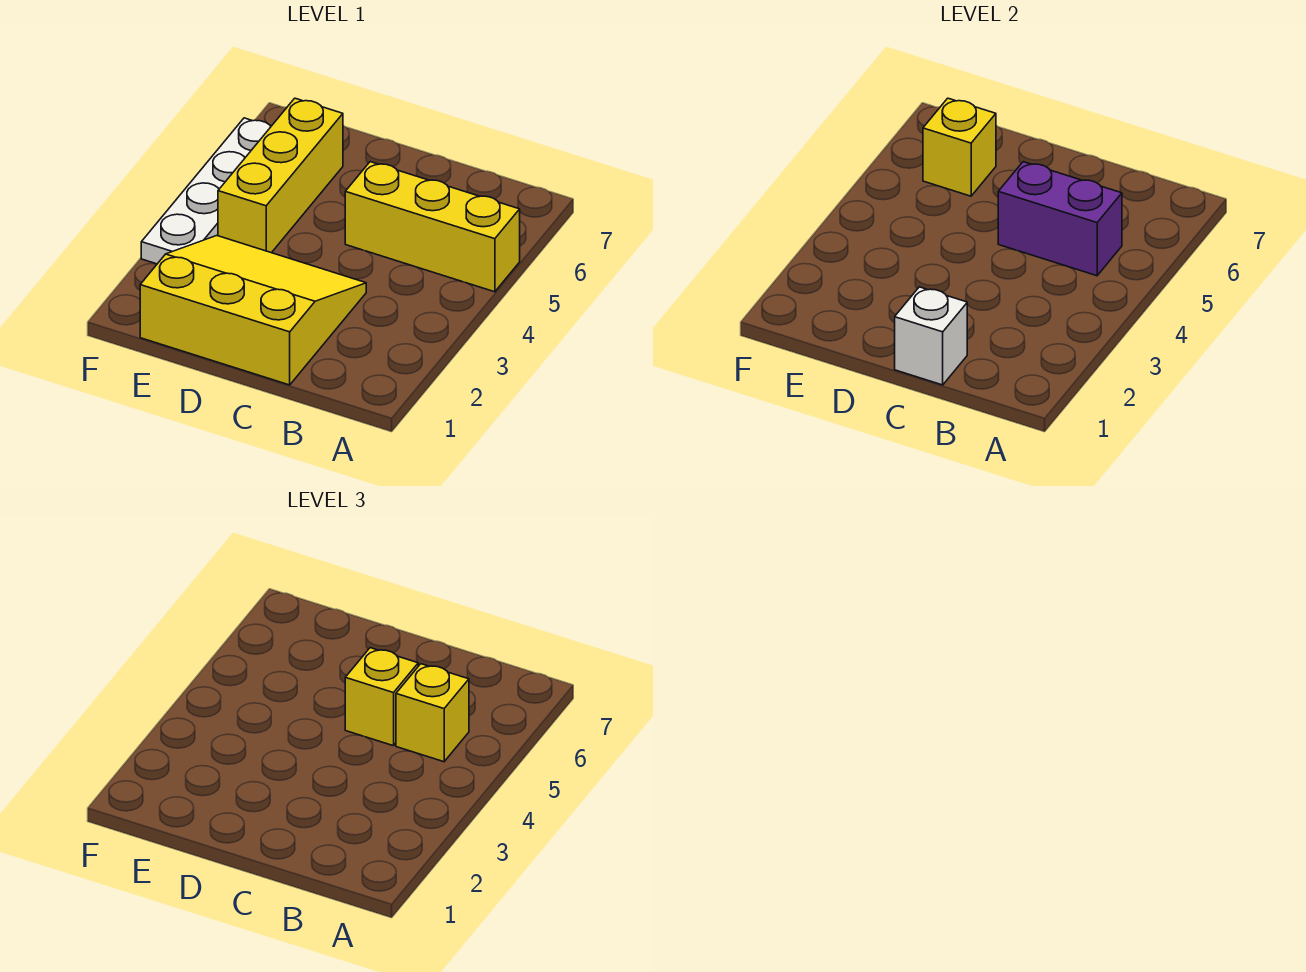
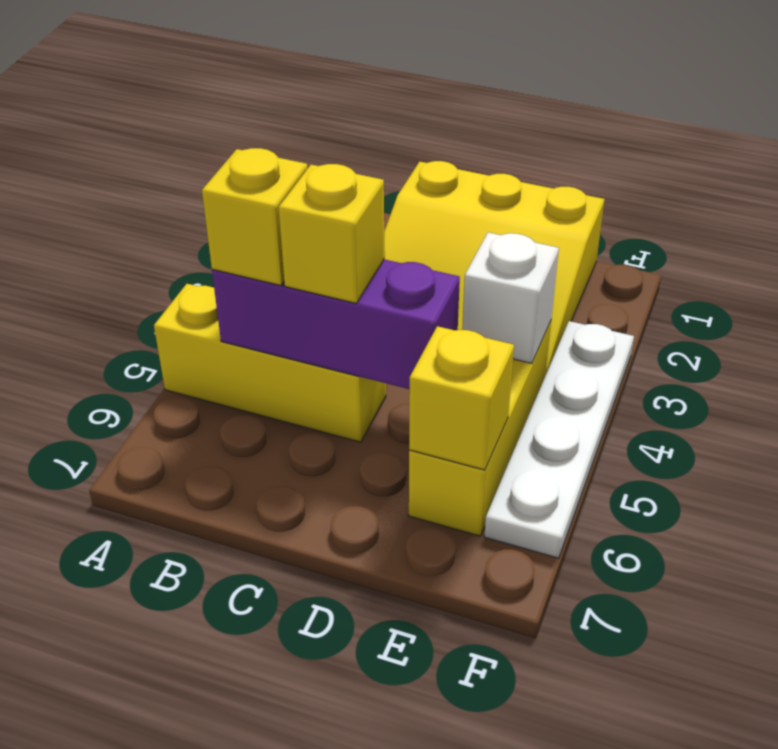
purple brick B5:C5 level 2 -> purple brick B5:D5 level 2
white brick C1 level 2 -> white brick E4 level 2

